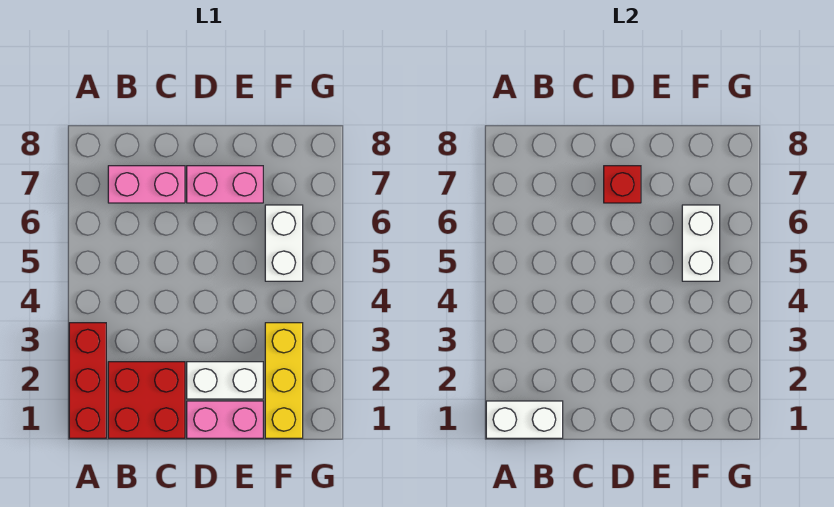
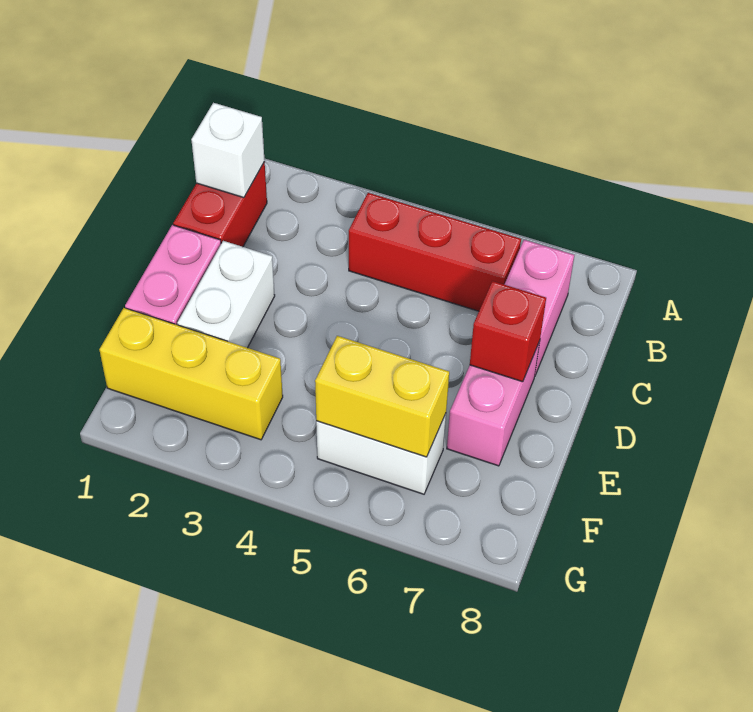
red brick A1:A3 level 1 -> red brick B4:B6 level 1
white brick A1:B1 level 2 -> white brick B1 level 2
red brick B1:C2 level 1 -> red brick B1:C1 level 1
white brick F5:F6 level 2 -> yellow brick F5:F6 level 2

